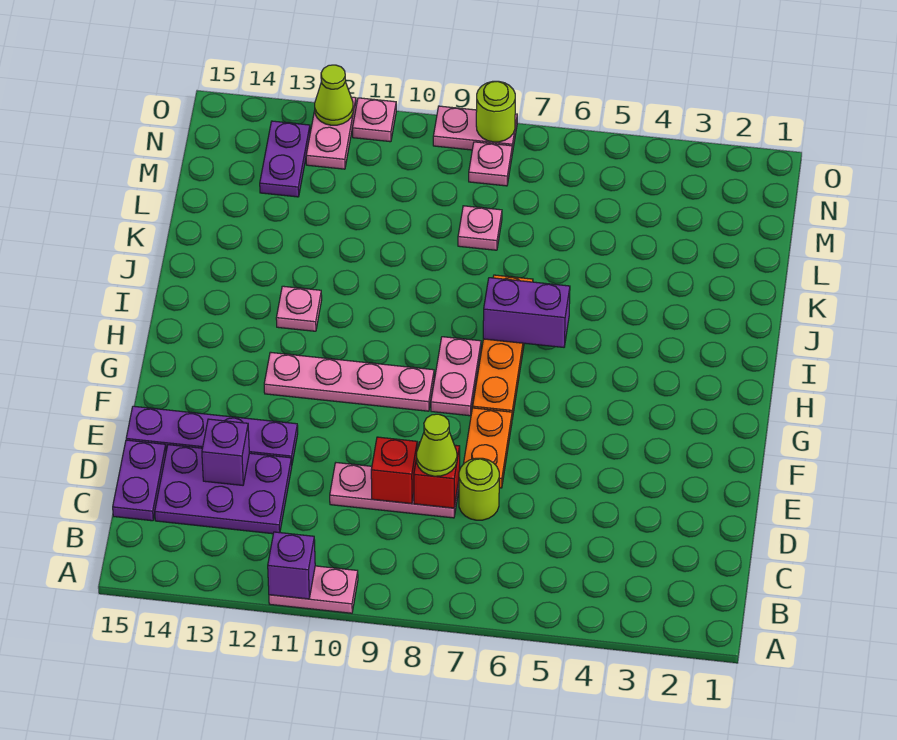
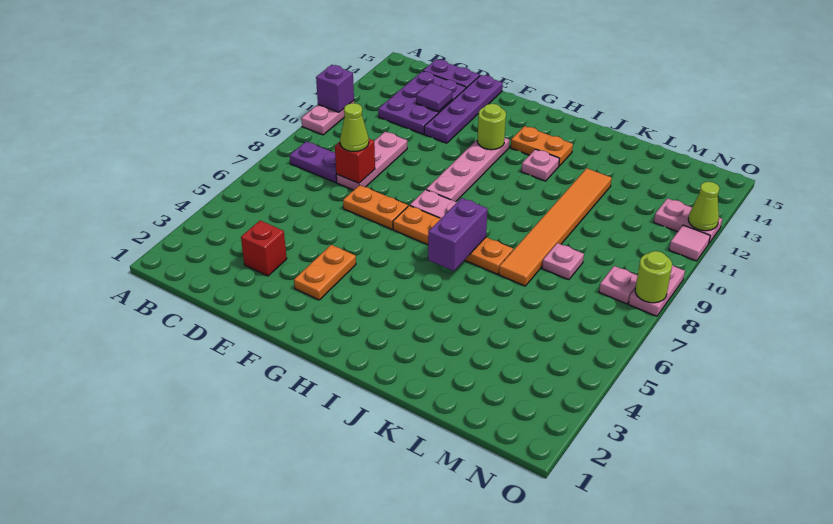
lime round brick D7 level 1 -> lime round brick G12 level 2
red brick D9 level 2 -> red brick D3 level 1
purple brick D13 level 2 -> purple tile D13 level 2
none -> orange plate F3:F4 level 1
none -> orange plate H13:I13 level 1
none -> orange tile K7:K12 level 1
purple plate M13:N13 level 1 -> purple plate B8:C8 level 1
pink plate O11 level 1 -> pink tile O11 level 1

